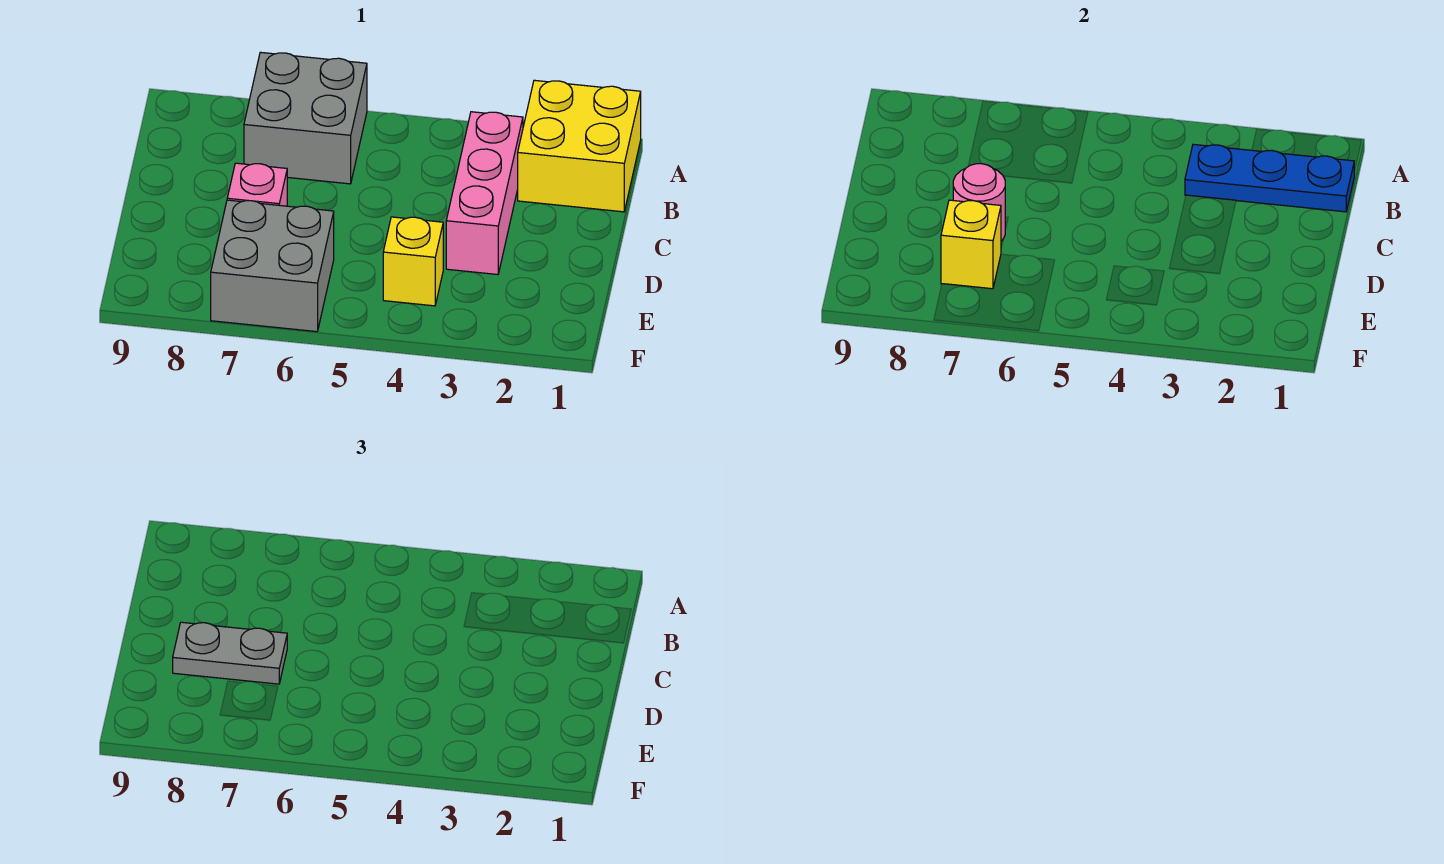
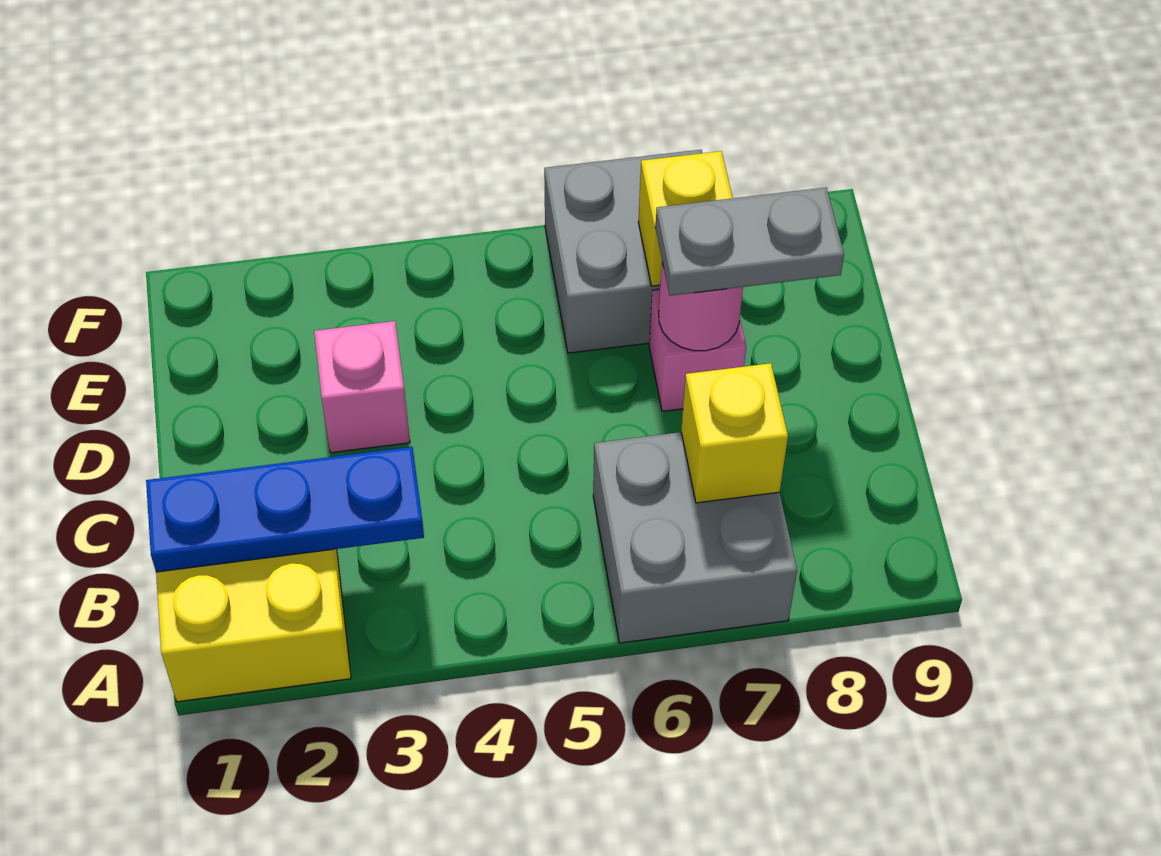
pink brick B3:D3 level 1 -> pink brick D3 level 1
yellow brick E4 level 1 -> yellow brick B7 level 2

